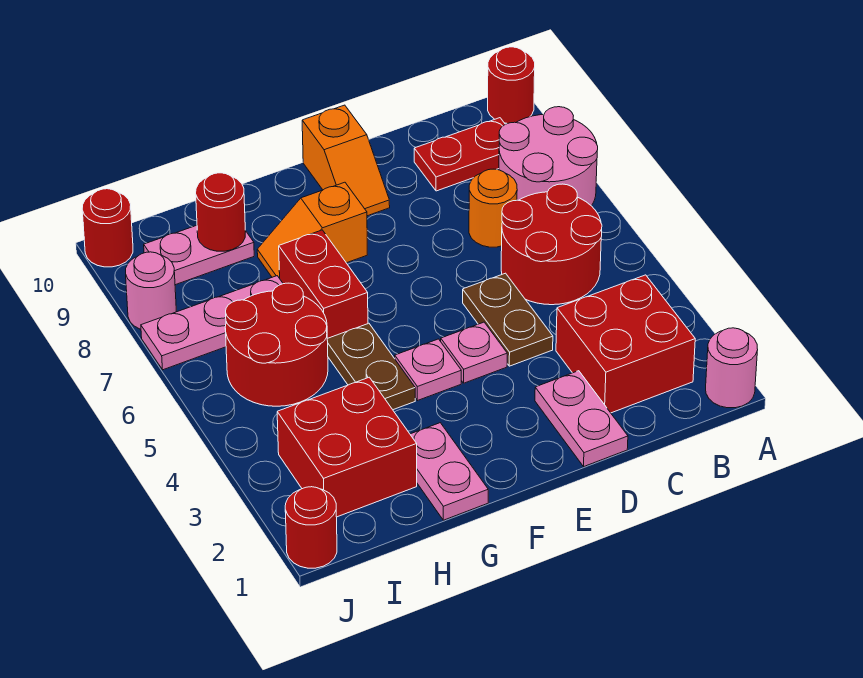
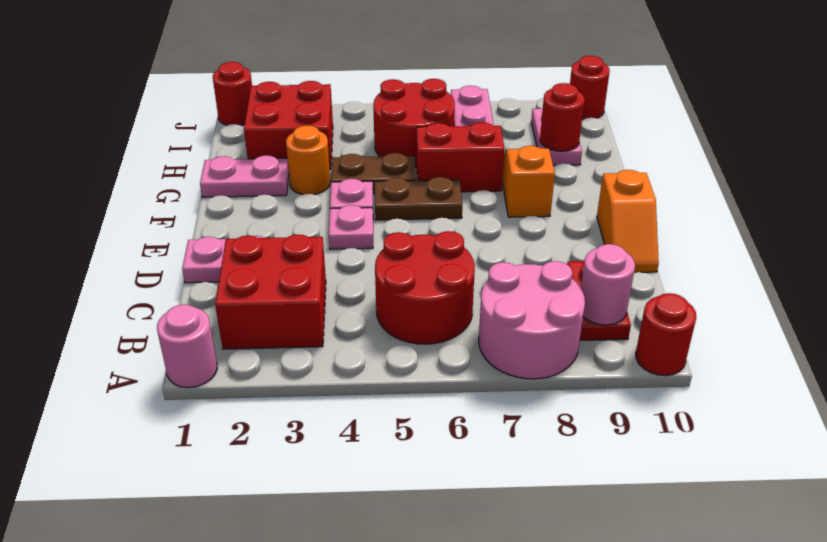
orange round brick C7 level 1 -> orange round brick G3 level 1
brown plate D4:D5 level 1 -> brown plate F5:F6 level 1
orange slope E9:E10 level 1 top 10 -> orange slope D10:E10 level 1 top E
pink round brick J8 level 1 -> pink round brick B9 level 2

